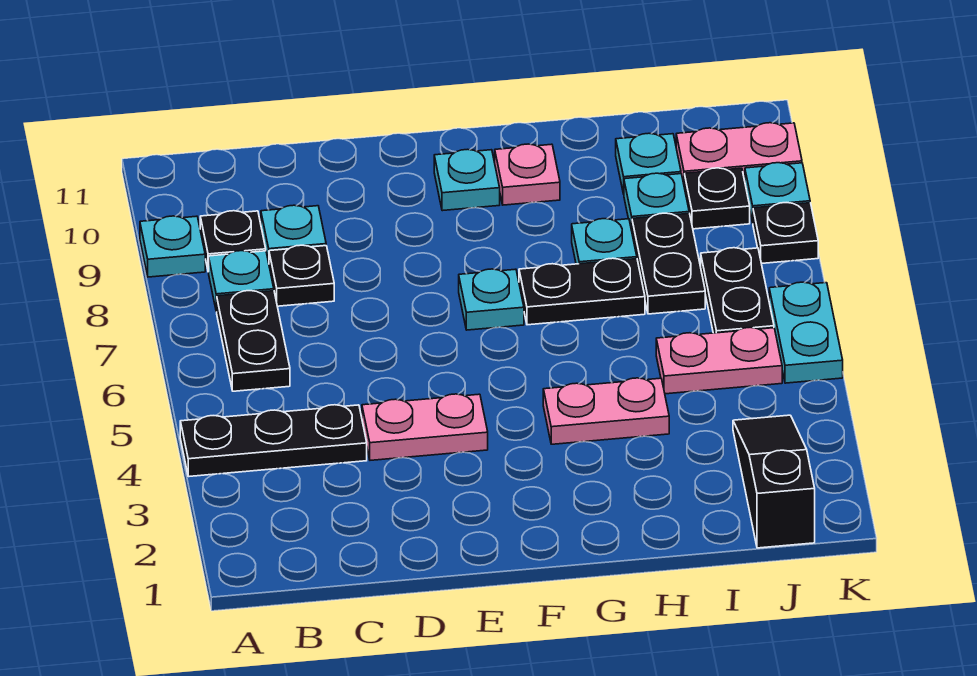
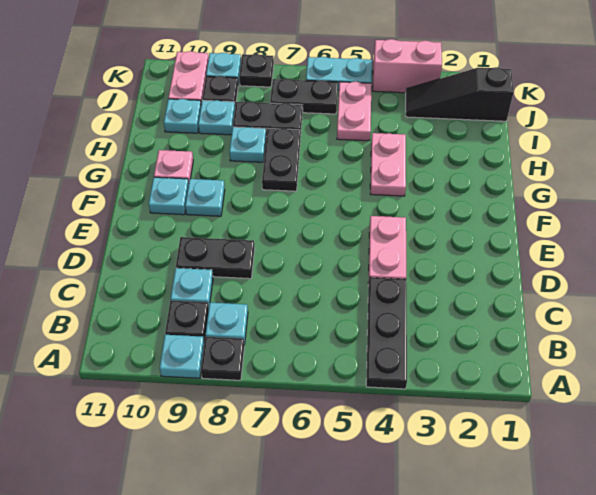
black plate B6:B7 level 1 -> black plate D8:D9 level 1
black plate C8 level 1 -> black plate A8 level 1
cyan plate F7 level 1 -> cyan plate F9 level 1
none -> pink brick K3:K4 level 1

